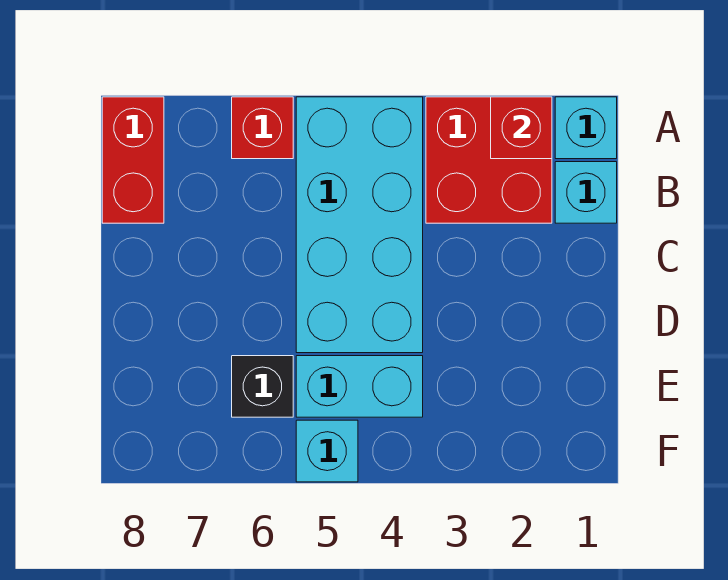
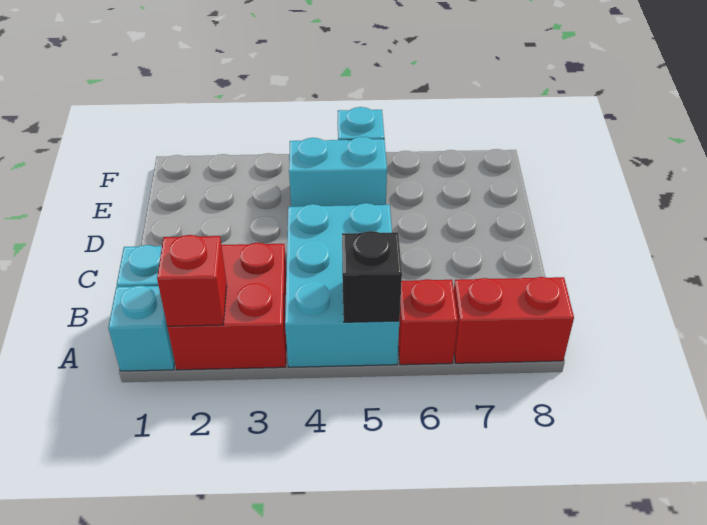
cyan brick A4:D5 level 1 -> cyan brick A4:C5 level 1
red brick A8:B8 level 1 -> red brick A7:A8 level 1
black brick E6 level 1 -> black brick A5 level 2

